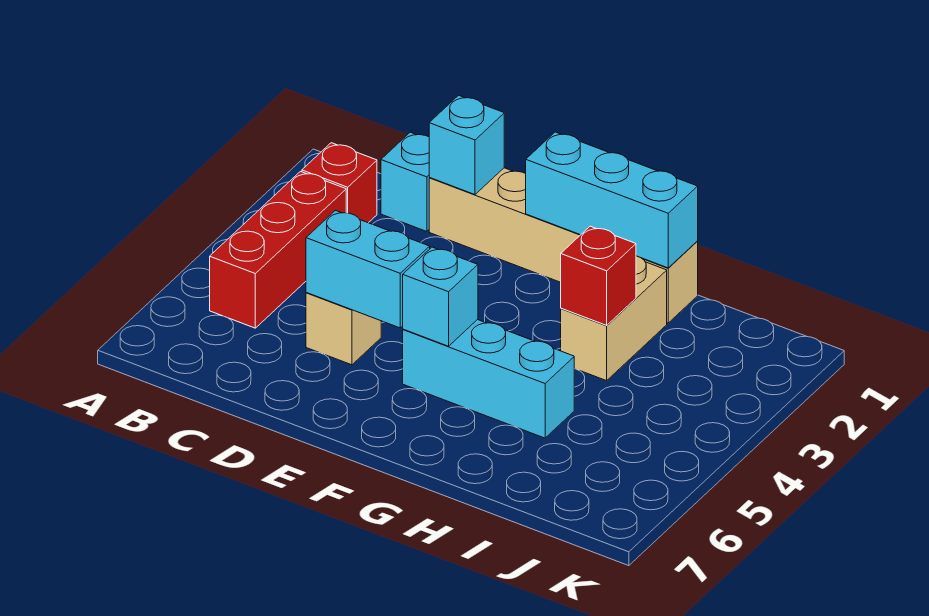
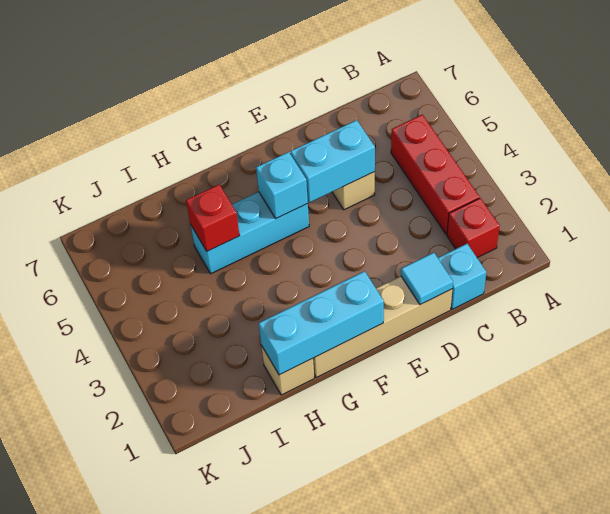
cyan brick D1 level 2 -> cyan tile D1 level 2
tan brick H2:H3 level 1 -> none
red brick H3 level 2 -> red brick H5 level 2

